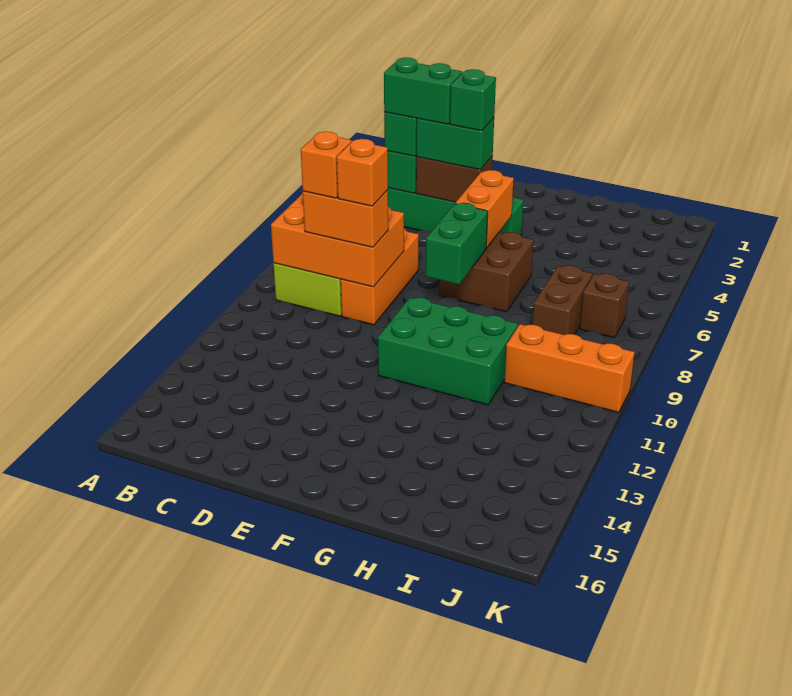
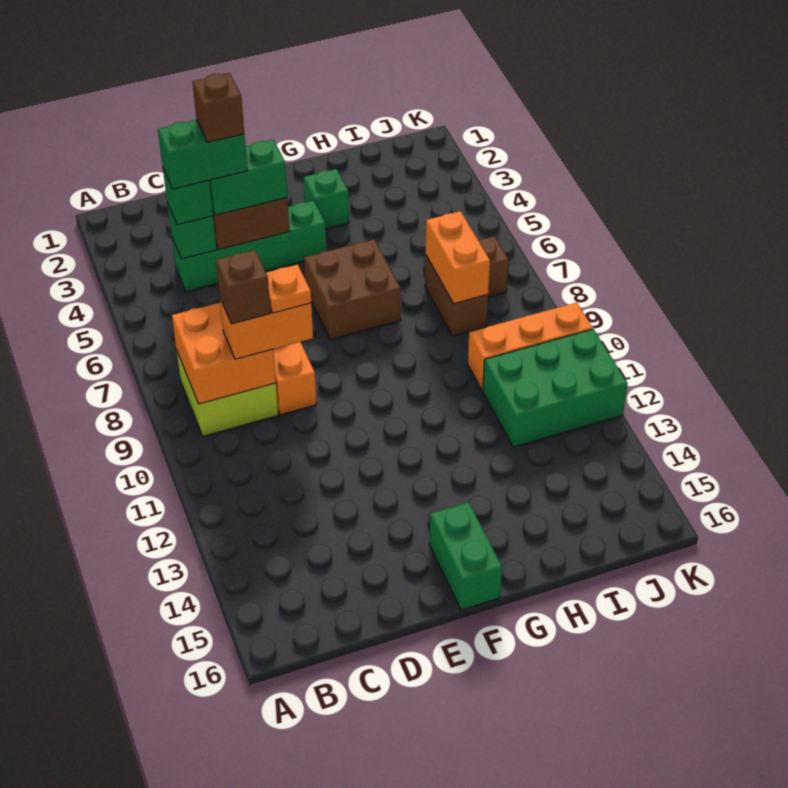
orange brick B8:D9 level 2 -> orange brick B8:C9 level 2
orange brick C9 level 4 -> brown brick C9 level 4
none -> brown brick D4 level 5
orange brick D9 level 4 -> orange plate D9 level 4
green brick E4 level 4 -> green brick G3 level 1
orange brick F5:F6 level 2 -> orange brick I7:I8 level 2
green brick F7:F8 level 2 -> green brick F15:F16 level 1
green brick F10:H11 level 1 -> green brick I11:K12 level 1

